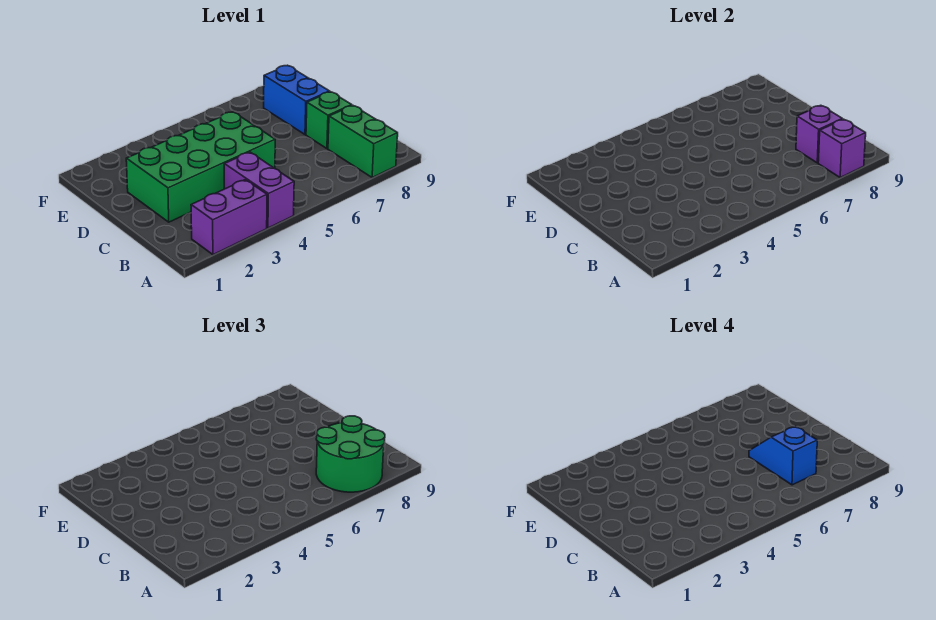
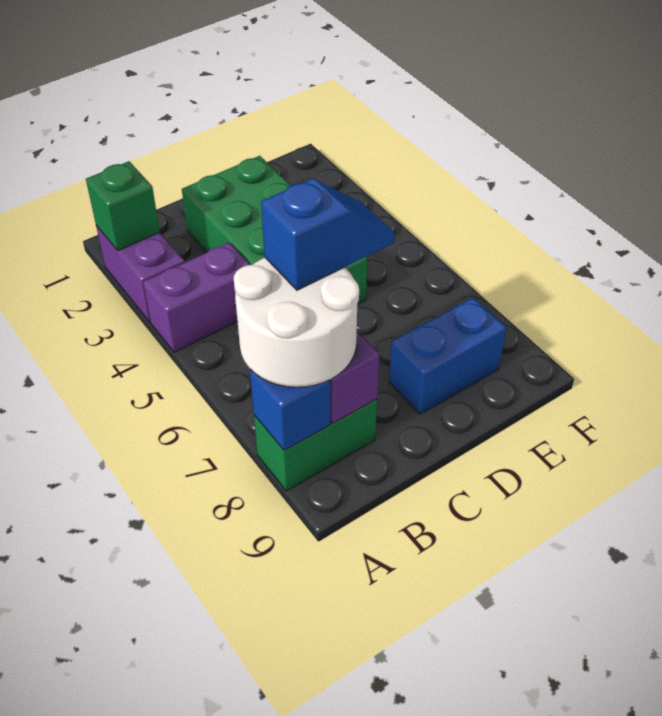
green round brick A7:B8 level 3 -> white round brick A7:B8 level 3
purple brick A8 level 2 -> blue brick A8 level 2
green brick C8 level 1 -> green brick A2 level 2

